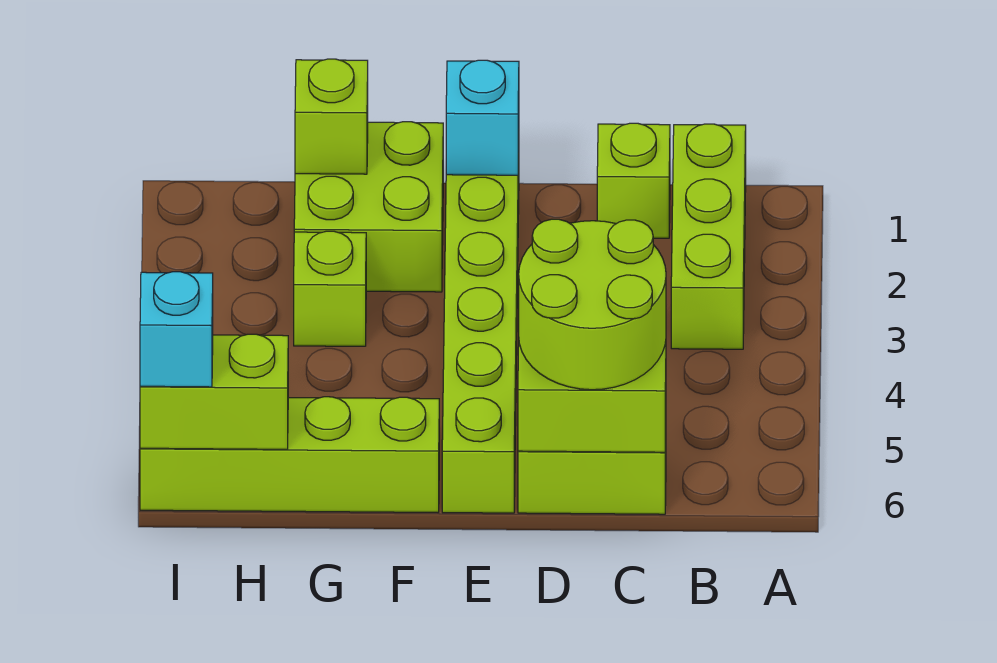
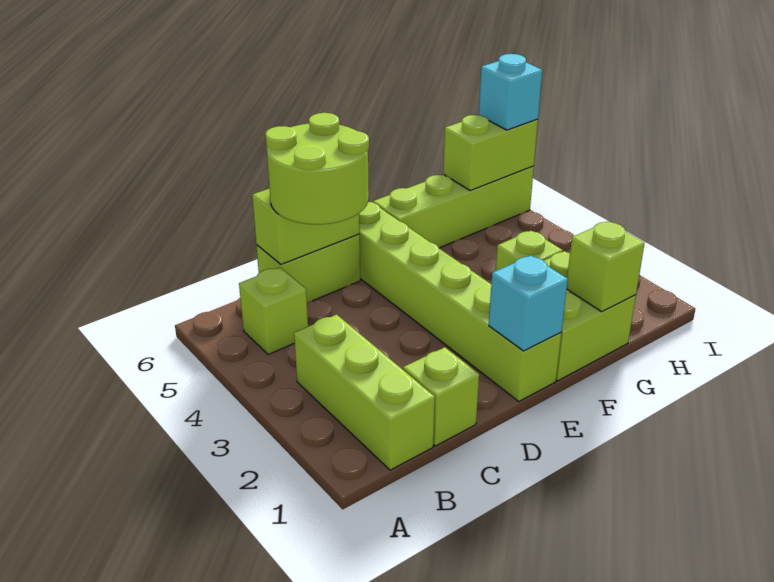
none -> lime brick B5 level 1

